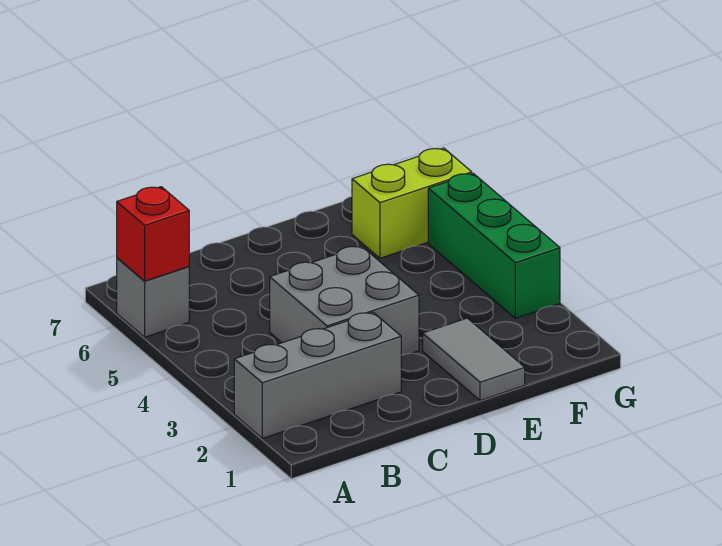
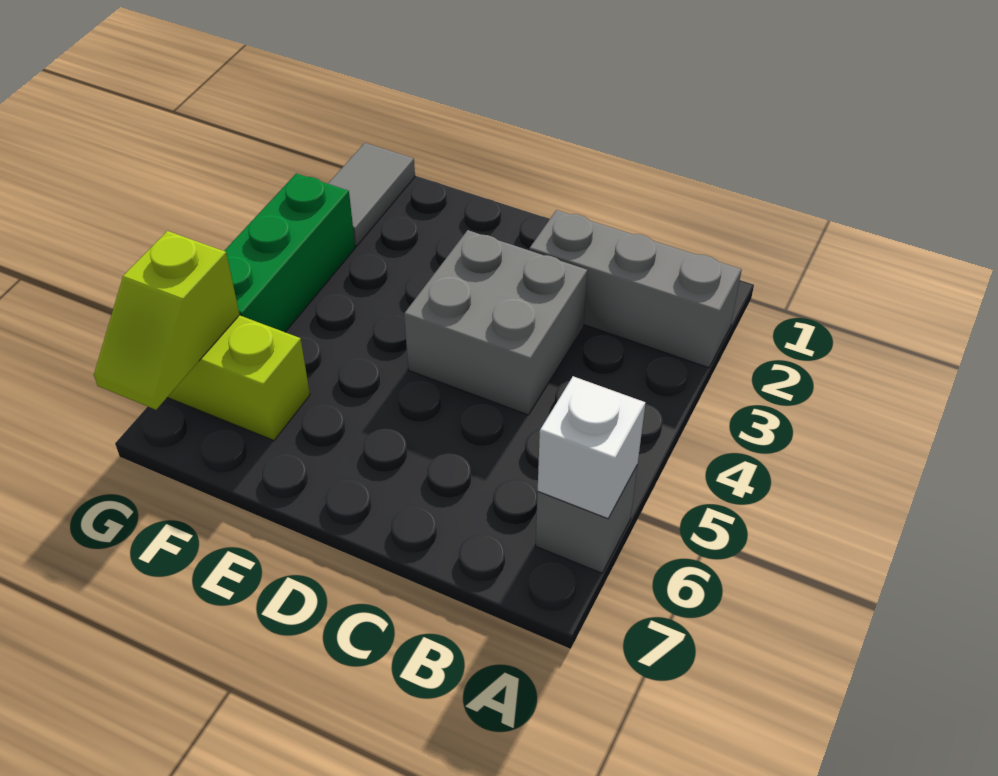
red brick A6 level 2 -> white brick A6 level 2
grey tile E1:E2 level 1 -> grey tile G1:G2 level 1
none -> lime slope G6:G7 level 2 top 6

